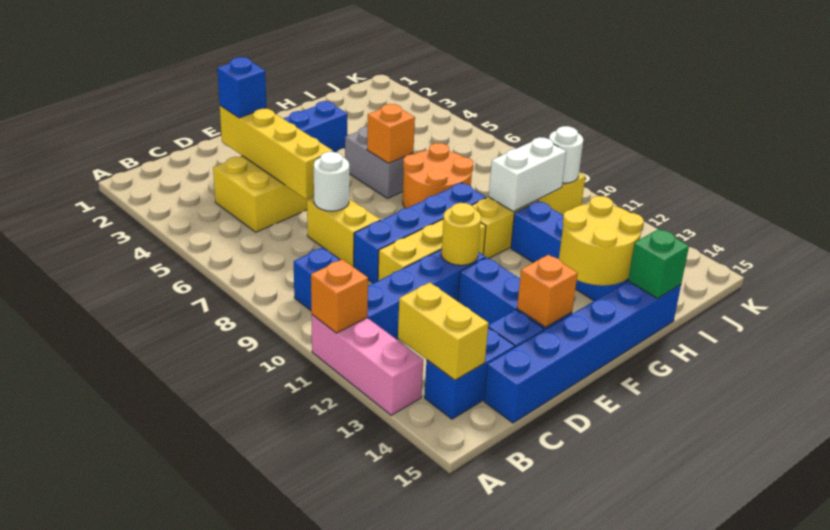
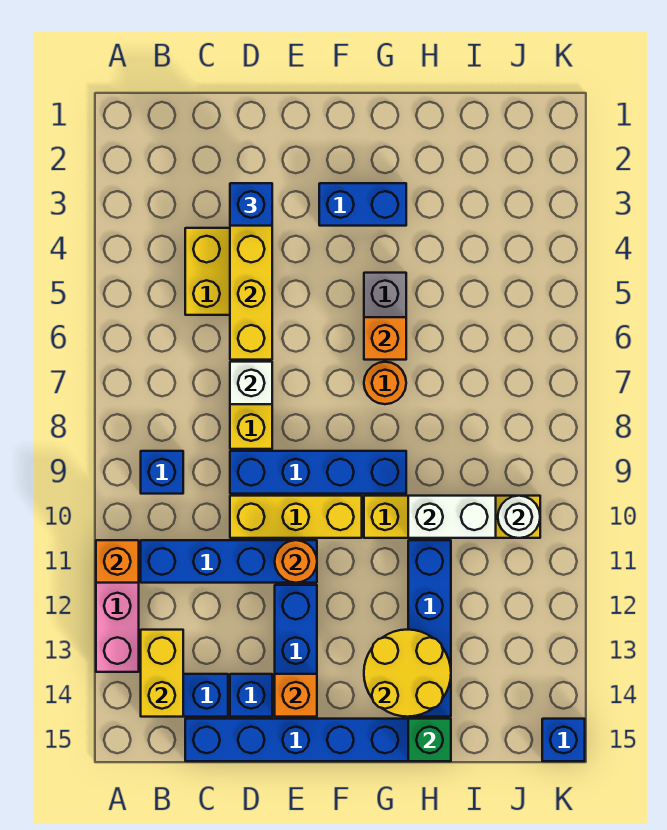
white round brick D7 level 2 -> white brick D7 level 2
yellow round brick E11 level 2 -> orange round brick E11 level 2
orange round brick G7:H8 level 1 -> orange round brick G7 level 1
none -> blue brick K15 level 1

